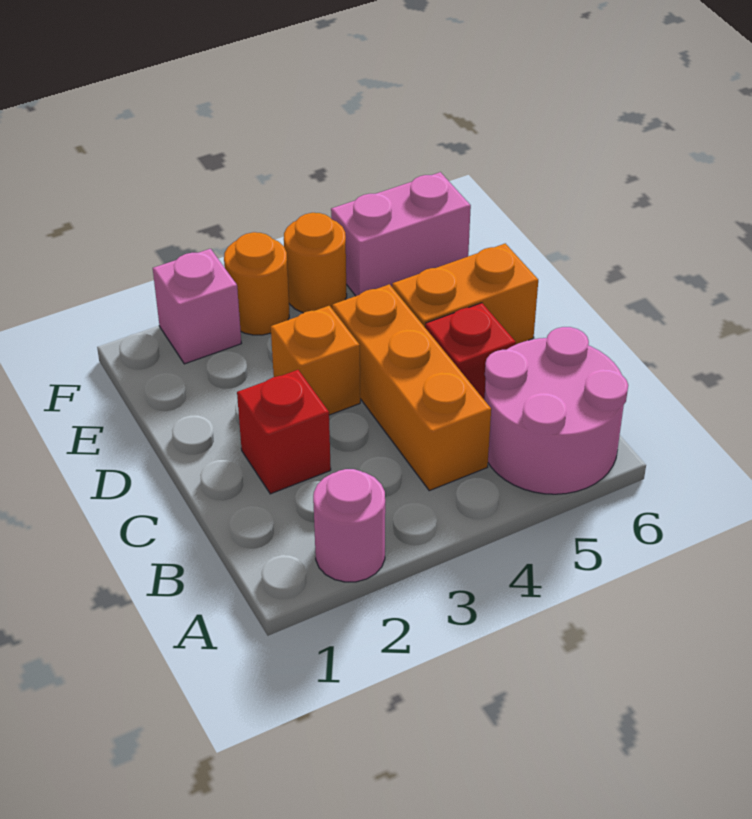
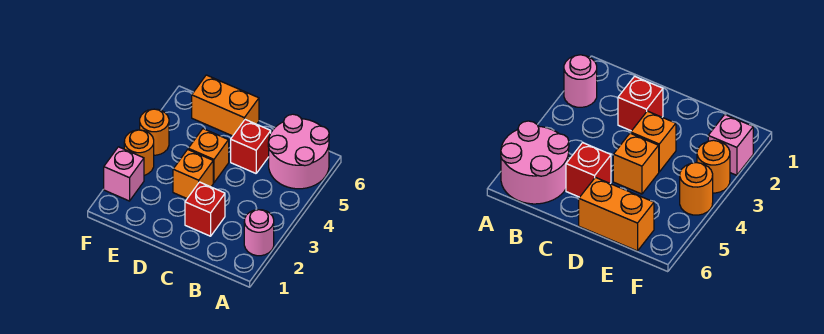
orange brick B4:D4 level 1 -> orange brick D4 level 1
orange brick D5:D6 level 1 -> orange brick D6:E6 level 1
pink brick F5:F6 level 1 -> none

